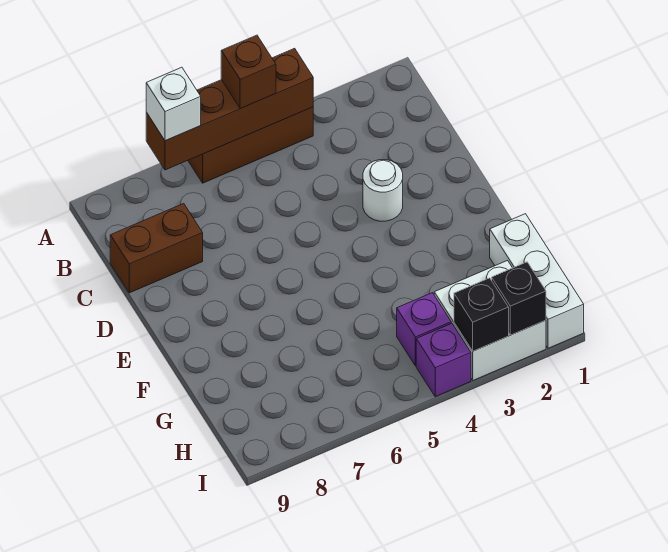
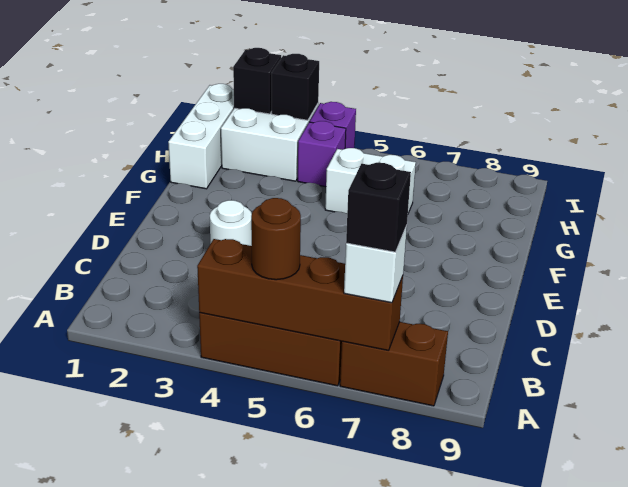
brown brick A5 level 3 -> brown round brick A5 level 3
none -> black brick A7 level 4
brown brick C8:C9 level 1 -> brown brick A7:A8 level 1
none -> white brick G5:G6 level 1

